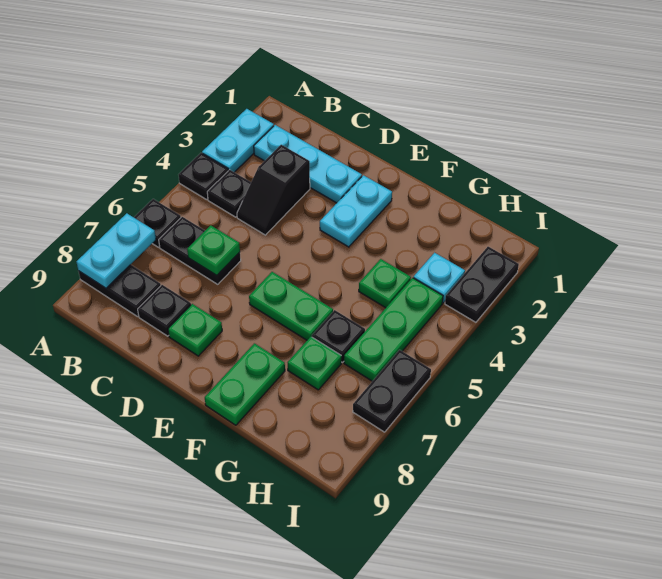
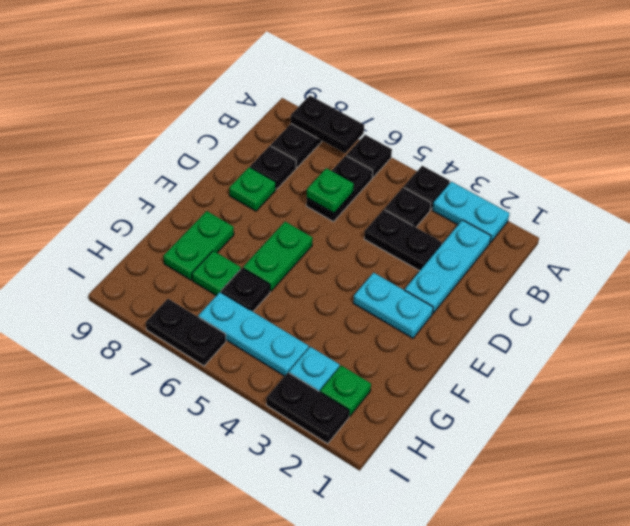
cyan plate A7:A8 level 2 -> black plate A7:A8 level 2
black slope C3:C4 level 1 top 3 -> black plate C3:C4 level 1
green plate F8:F9 level 1 -> green plate F8:G8 level 1
green plate G4 level 1 -> green plate H2 level 1
green plate H4:H6 level 1 -> cyan plate H4:H6 level 1

